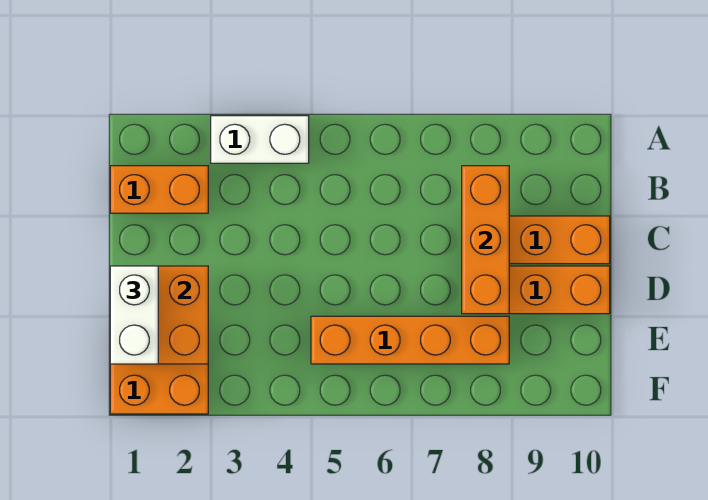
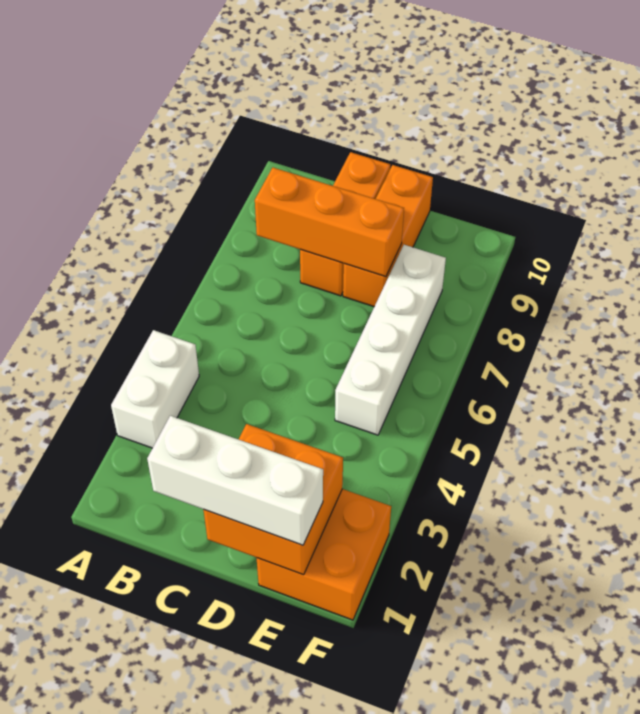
orange brick B1:B2 level 1 -> none
white brick D1:E1 level 3 -> white brick C1:E1 level 3
orange brick E5:E8 level 1 -> white brick E5:E8 level 1

